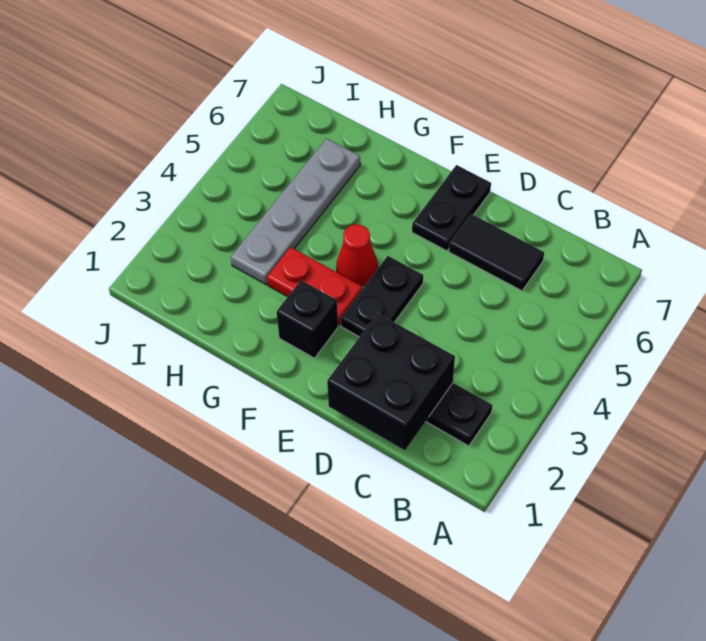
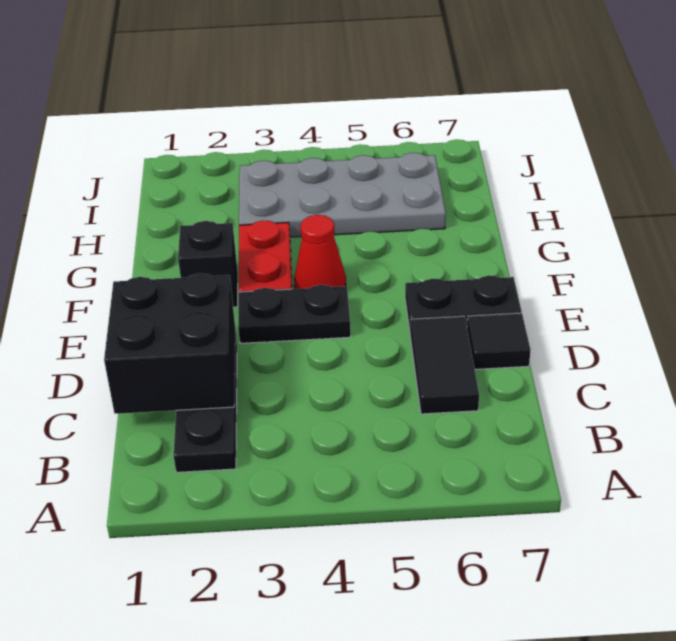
none -> black tile D7 level 1
grey plate H3:H6 level 1 -> grey plate H3:I6 level 1

